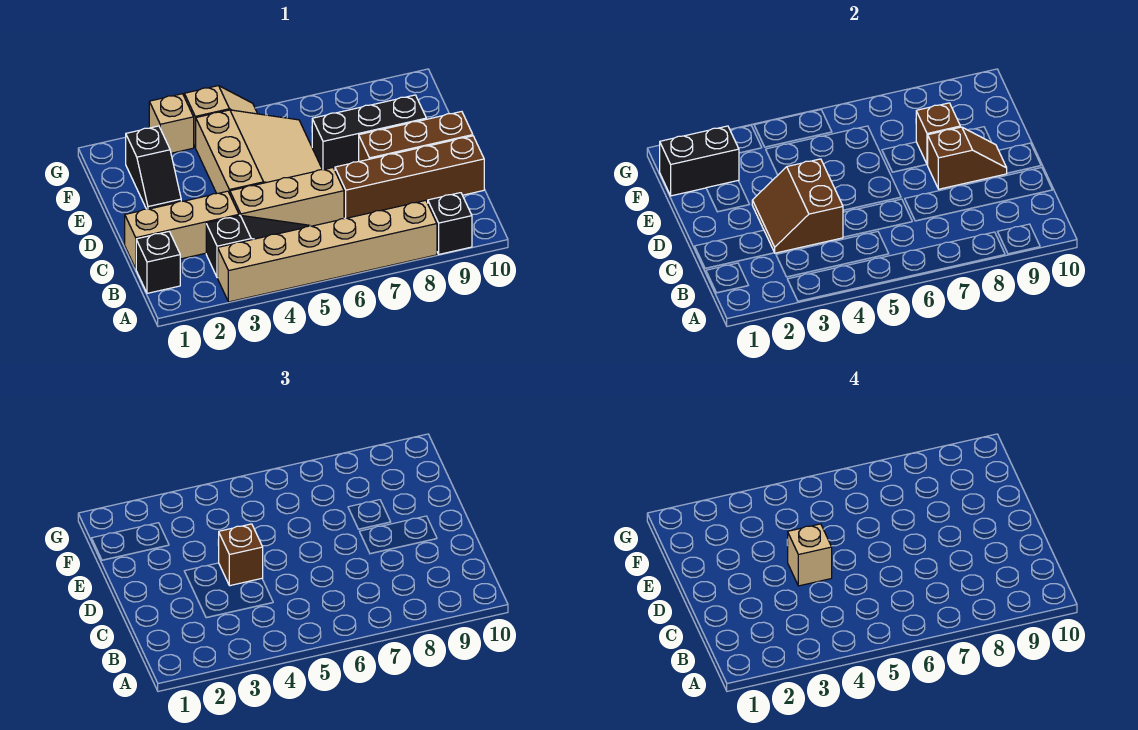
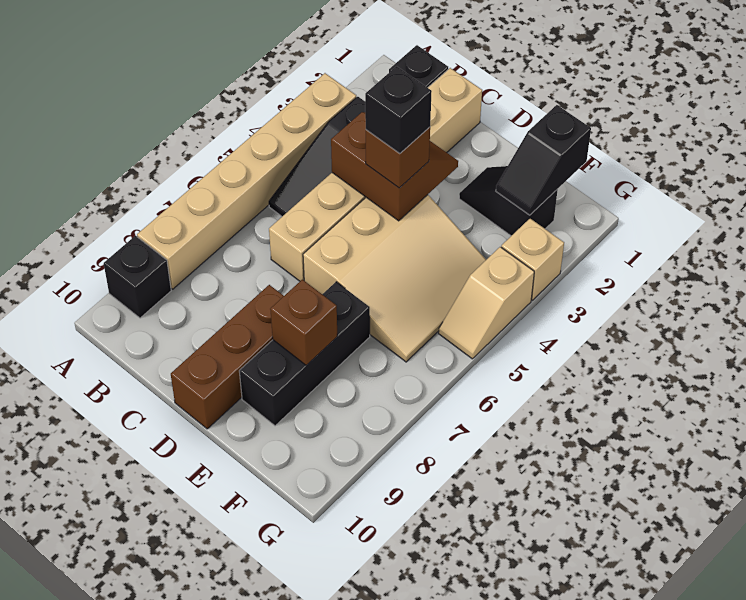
brown brick C7:C10 level 1 -> none
tan slope D4:F6 level 1 top 4 -> tan slope D4:F6 level 1 top D
tan brick D4 level 4 -> black brick D4 level 4
brown slope D8:D9 level 2 top 8 -> none
black brick F1:F2 level 2 -> black slope F1:F2 level 2 top 1

